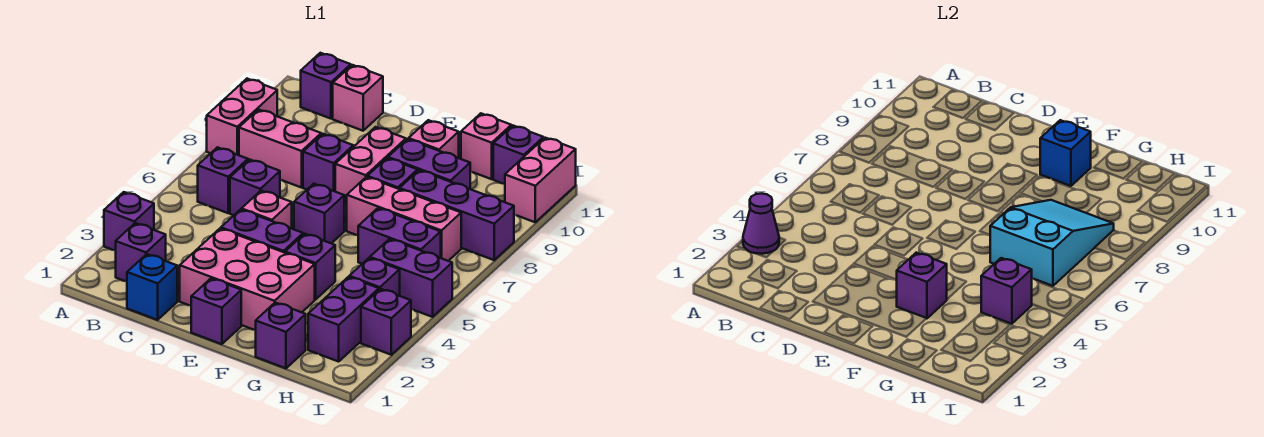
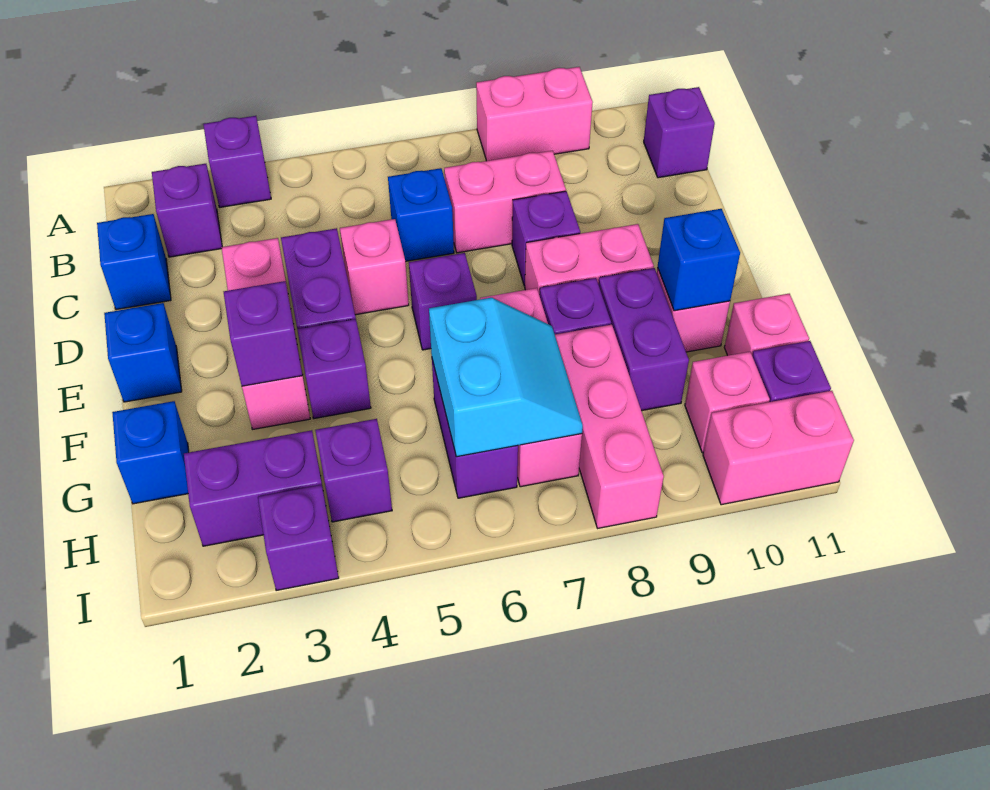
purple cone A3 level 2 -> none
purple brick B6 level 1 -> none
pink brick B8:C8 level 1 -> pink brick C7:C8 level 1
purple brick C6 level 1 -> blue brick C6 level 1
pink brick C11 level 1 -> pink brick H10 level 1
pink brick D2:F3 level 1 -> pink brick D3:F3 level 1
purple brick E1 level 1 -> blue brick E1 level 1
purple brick G1 level 1 -> blue brick G1 level 1
cyan slope G6:H8 level 2 top 6 -> cyan slope G6:H7 level 2 top 6
purple brick G8:I8 level 1 -> pink brick G8:I8 level 1
purple brick H4 level 2 -> none
purple brick H5:I5 level 1 -> none

